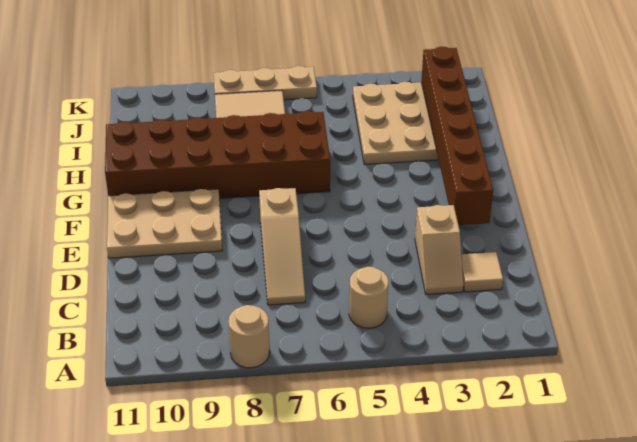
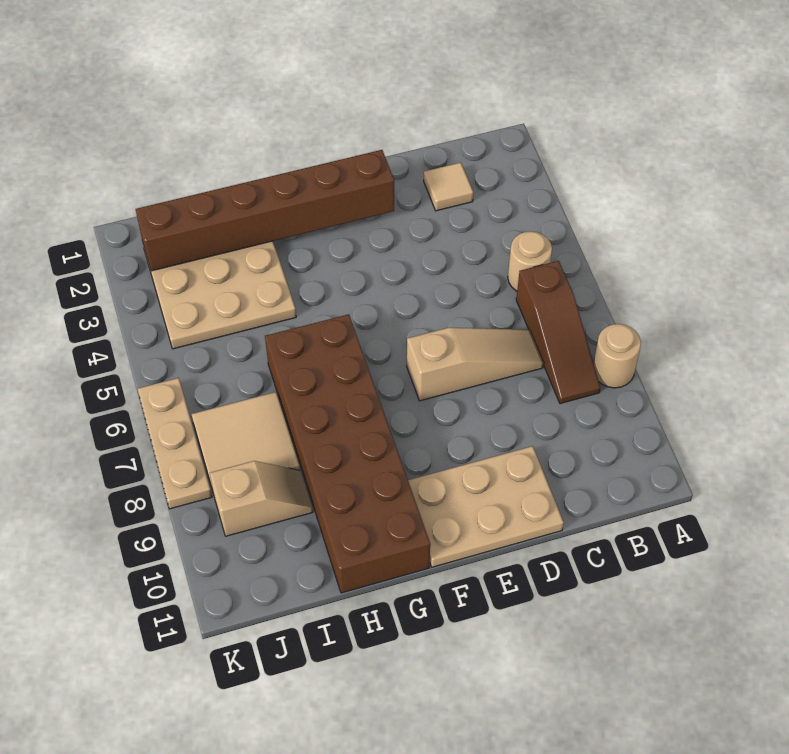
none -> brown slope B6:B8 level 1 top 6
tan slope C3:D3 level 1 top D -> tan slope I9:J9 level 1 top J
tan plate E9:F11 level 1 -> tan plate D10:F11 level 1

